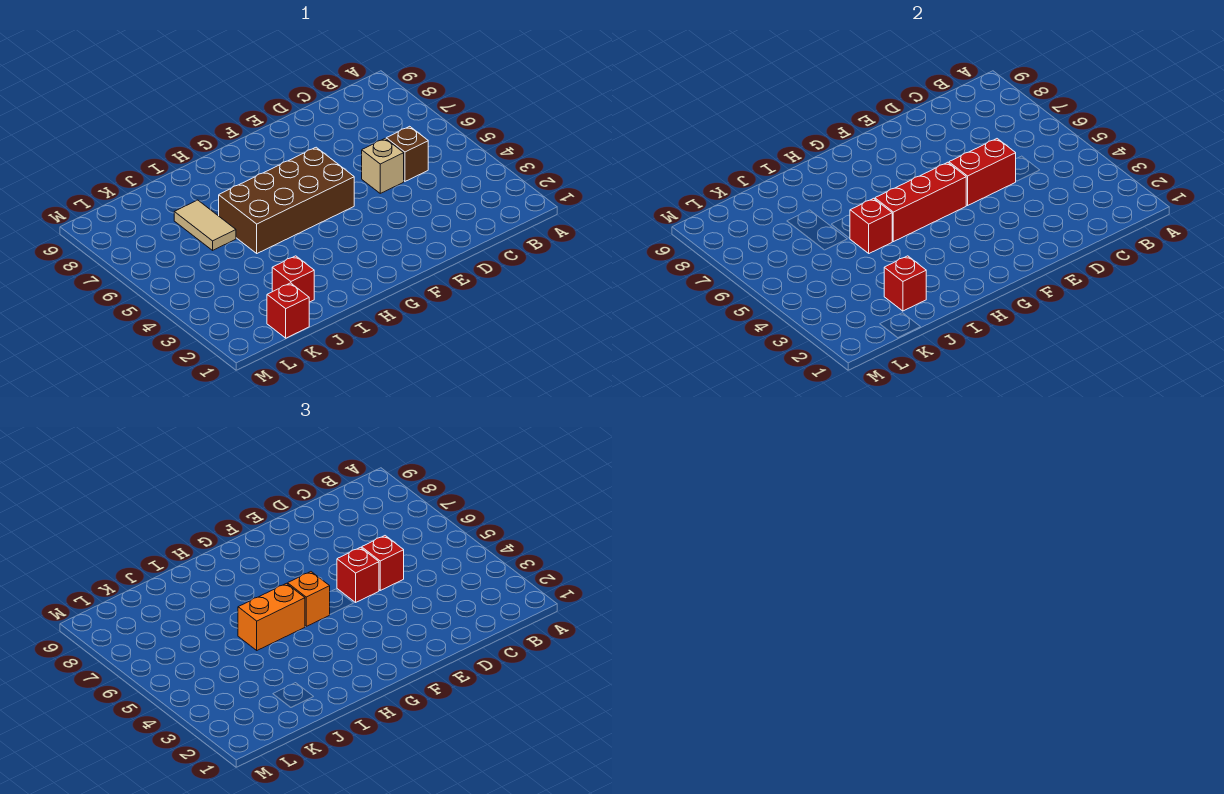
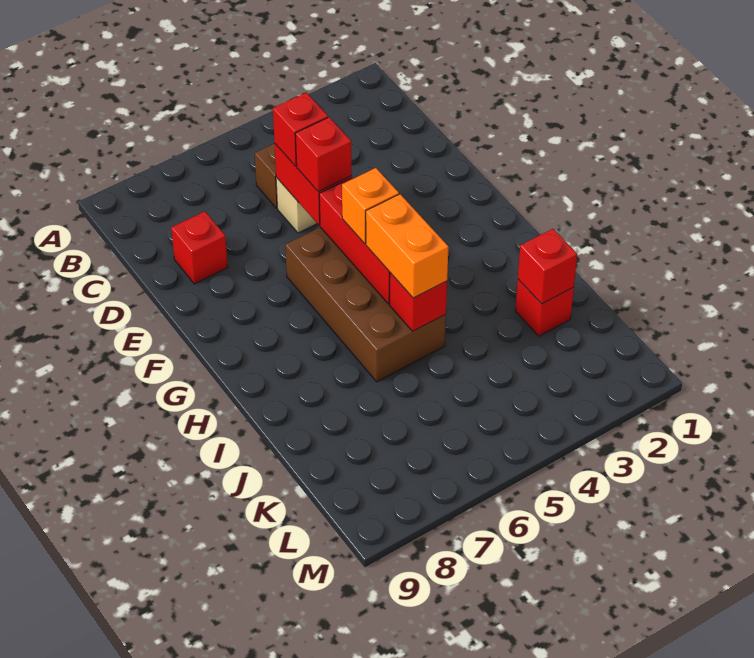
tan tile J6:J7 level 1 -> none
red brick K1 level 1 -> red brick D8 level 1

